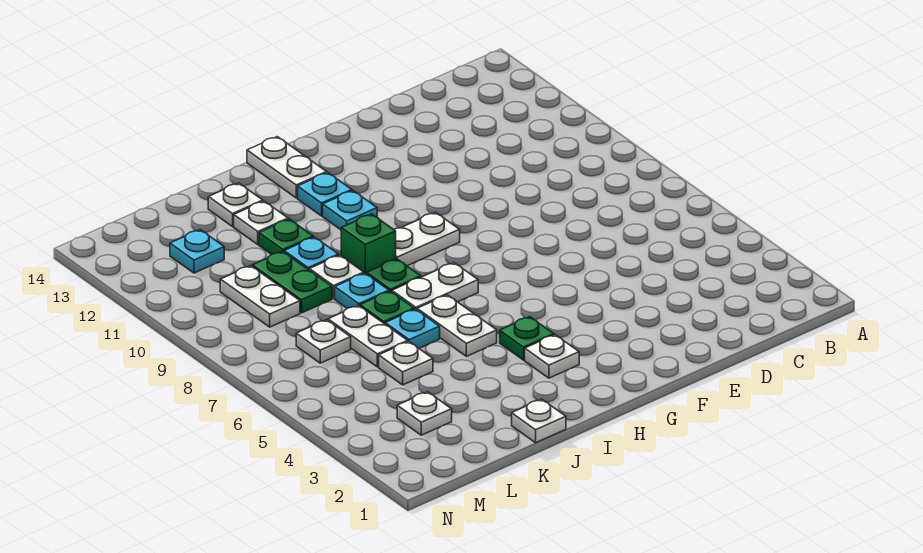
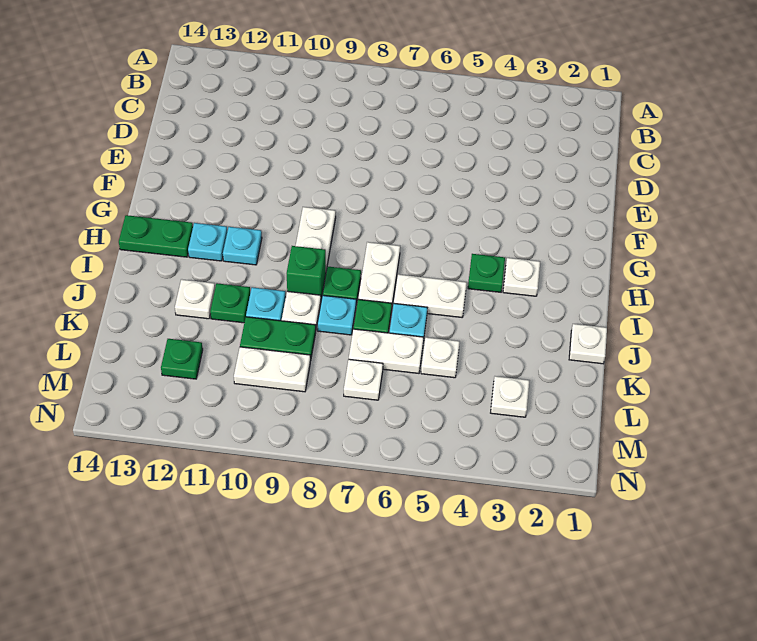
white plate H13:H14 level 1 -> green plate H13:H14 level 1
white plate J13 level 1 -> none
cyan plate L12 level 1 -> green plate L12 level 1

